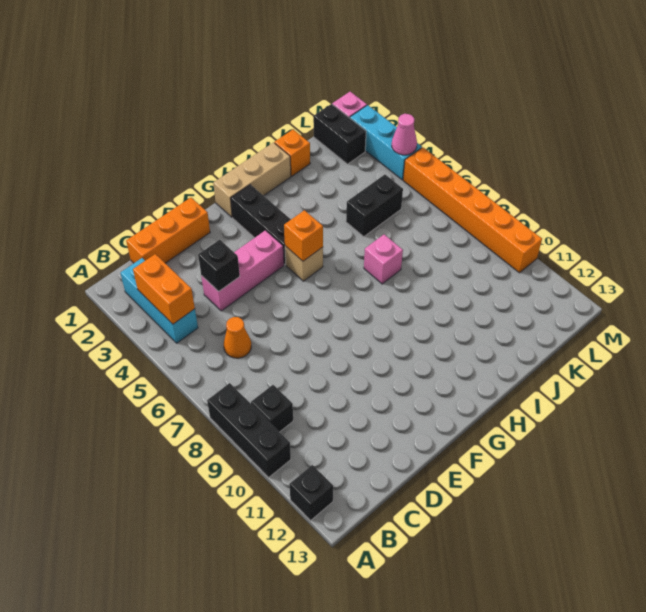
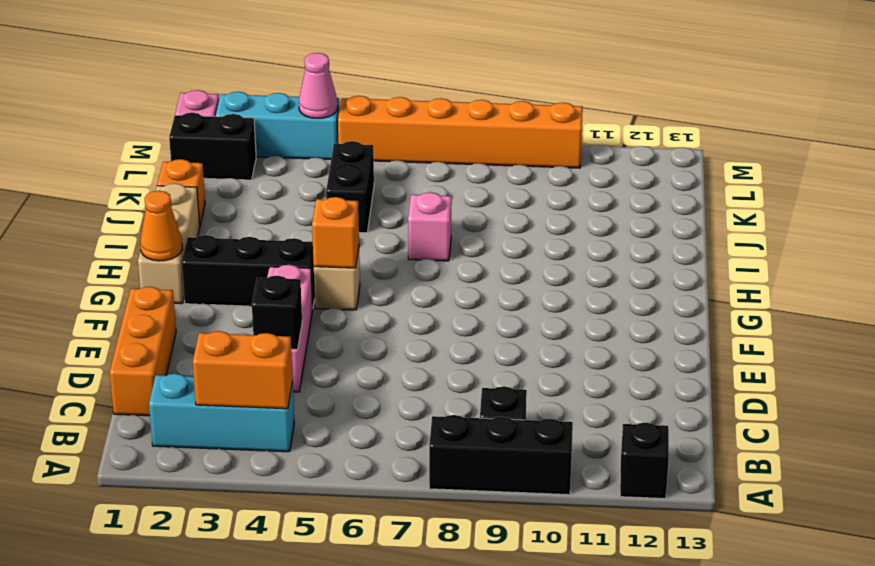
orange cone C6 level 1 -> orange cone G1 level 2

